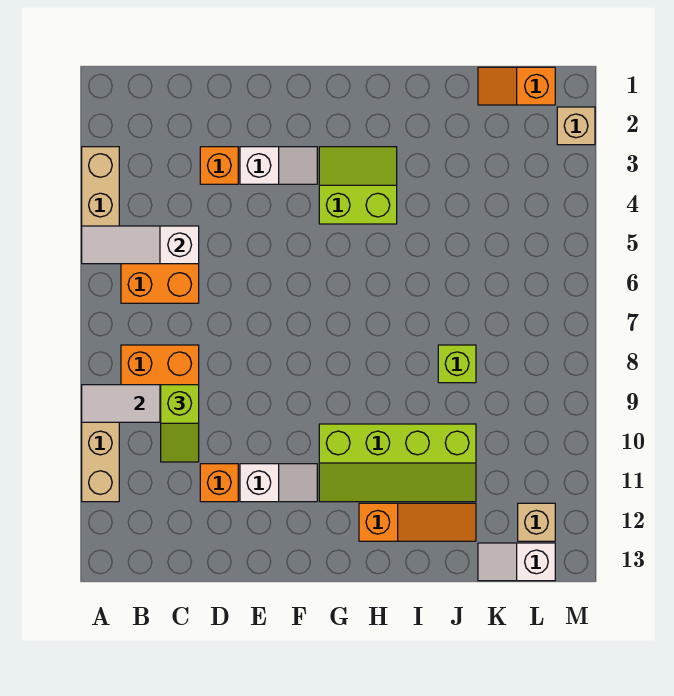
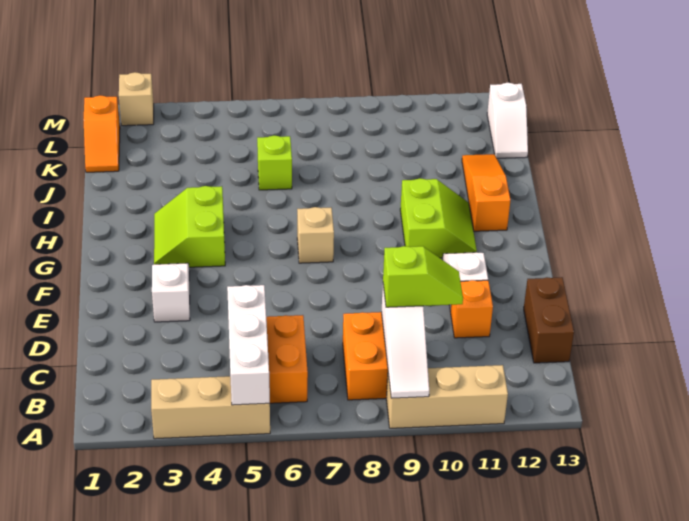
white slope A5:C5 level 2 top C -> white brick A5:C5 level 2
none -> brown brick C13:D13 level 1
orange brick D3 level 1 -> none
lime slope G10:J11 level 1 top 10 -> lime slope G10:H11 level 1 top 10
lime brick J8 level 1 -> lime brick J6 level 1
tan brick L12 level 1 -> tan brick G7 level 1

